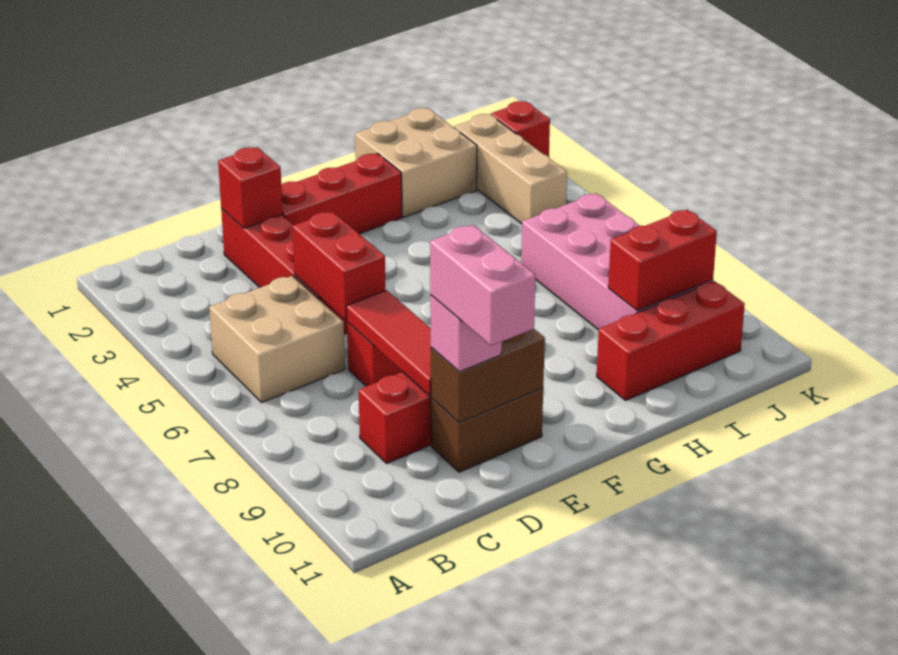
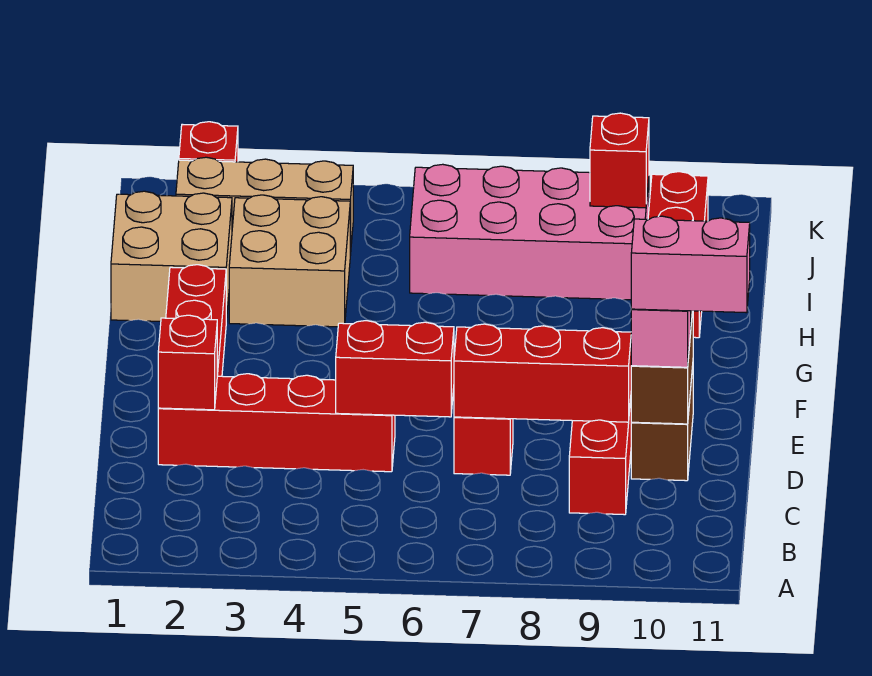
tan brick B5:C6 level 1 -> tan brick H3:I4 level 1
red tile D7:D9 level 2 -> red brick D7:D9 level 2
red brick I9:J9 level 2 -> red brick J9 level 2

